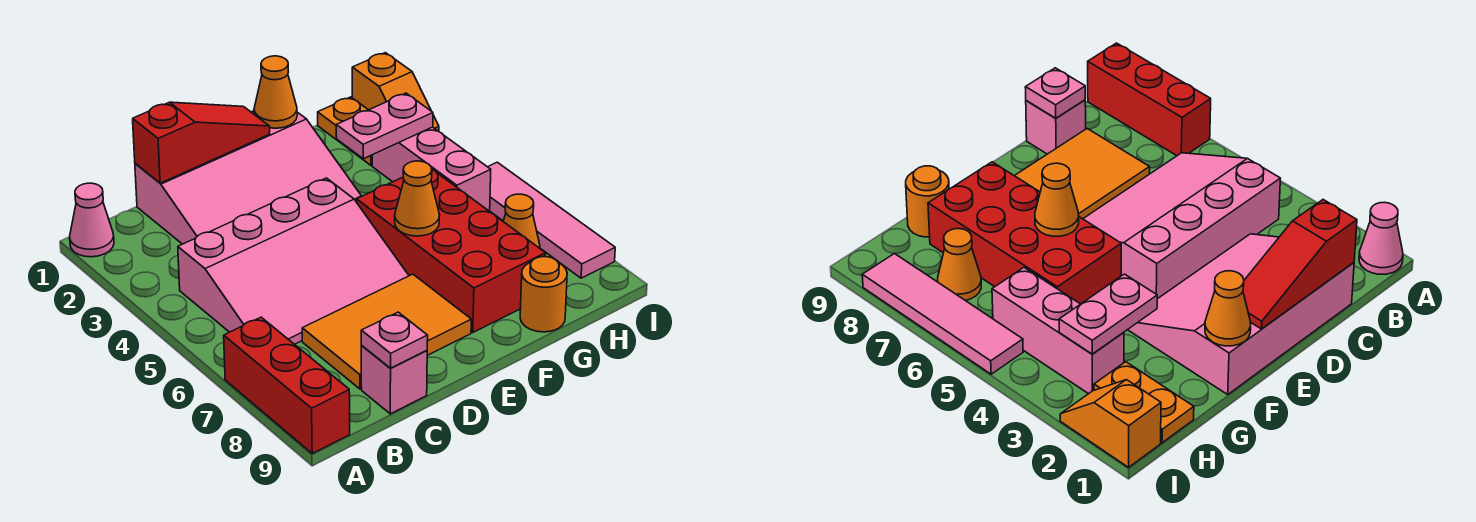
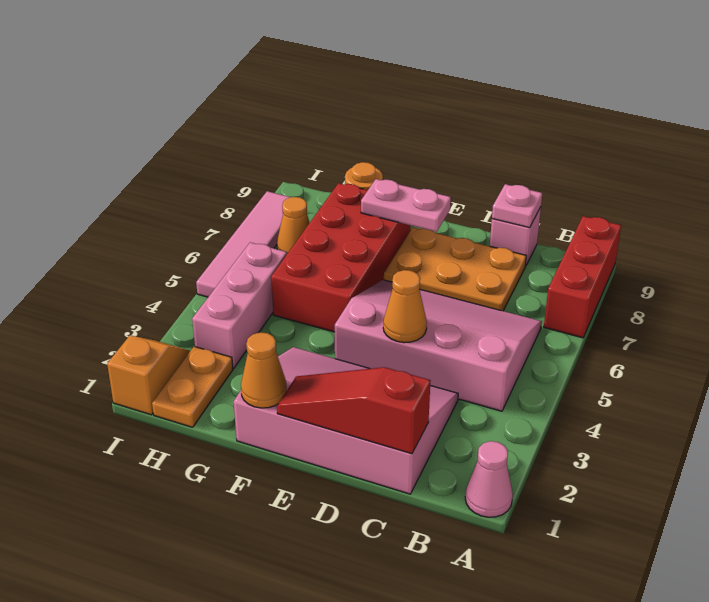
orange tile C7:E8 level 1 -> orange plate C7:E8 level 1
orange cone F6 level 2 -> orange cone D4 level 2
pink plate G3:H3 level 2 -> pink plate E8:F8 level 2

